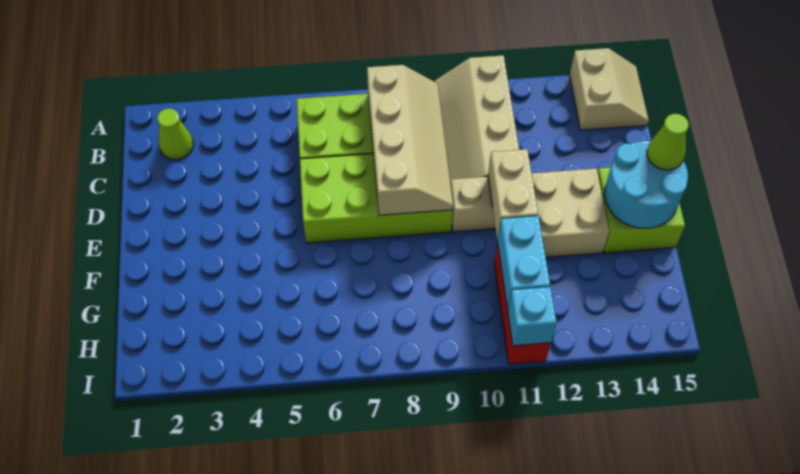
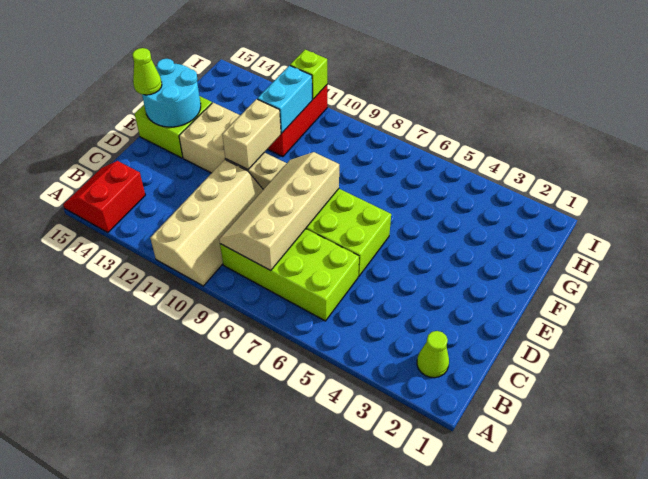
tan slope A14:B15 level 1 top 14 -> red slope A14:B15 level 1 top 14
cyan brick I11 level 2 -> lime brick I11 level 2

